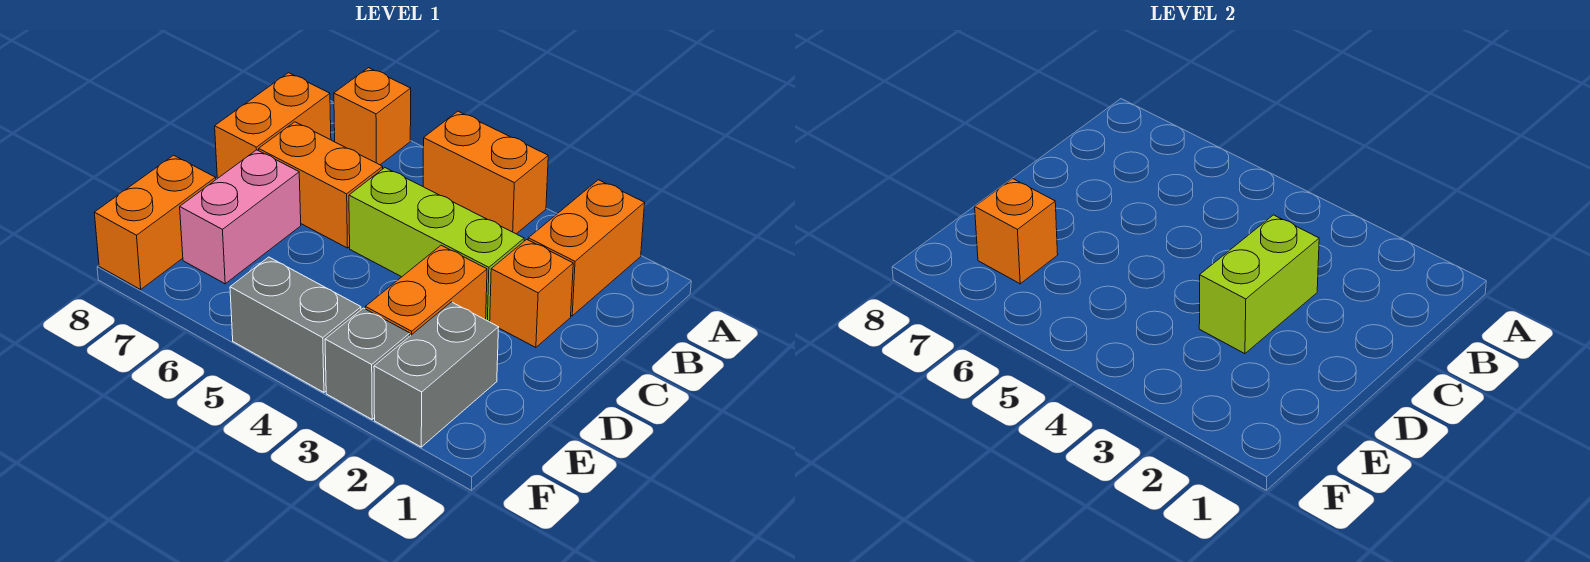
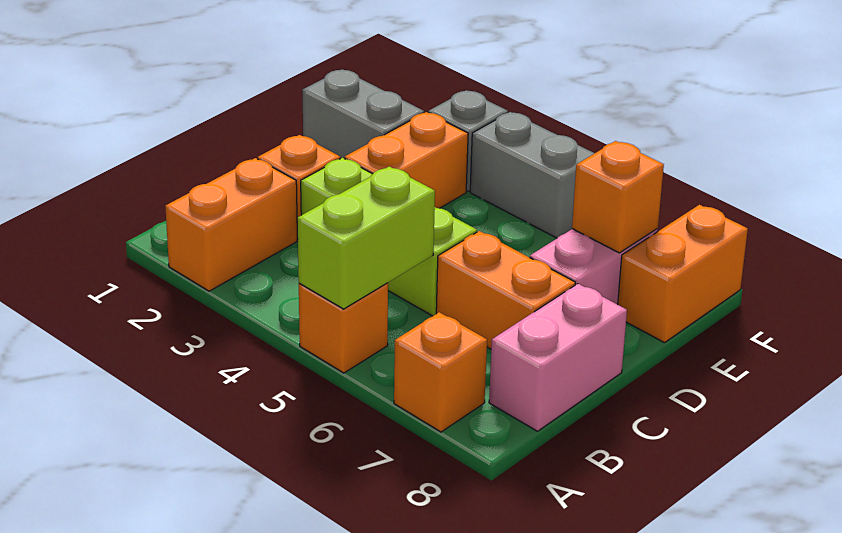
orange brick A4:A5 level 1 -> orange brick A5 level 1
orange brick B8:C8 level 1 -> pink brick B8:C8 level 1
lime brick C3:D3 level 2 -> lime brick A5:B5 level 2
grey brick E2:F2 level 1 -> grey brick E1:E2 level 1

